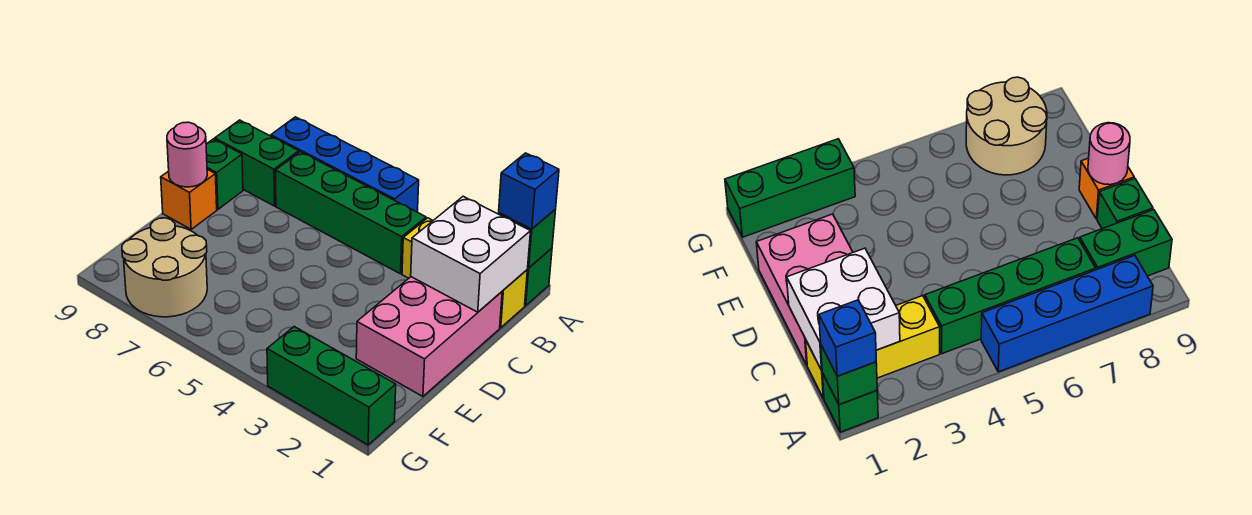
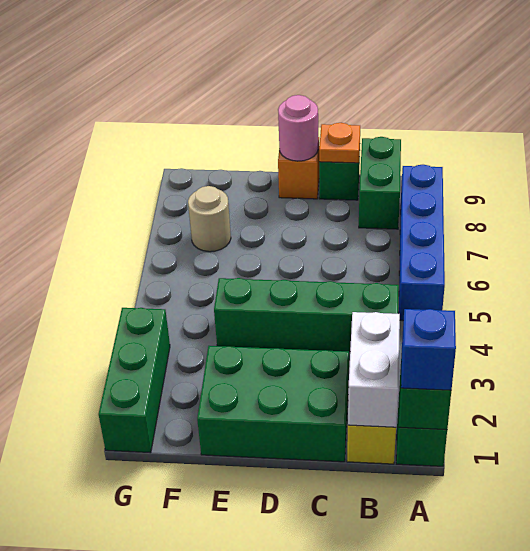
white brick B1:C2 level 2 -> white brick B1:B2 level 2
green brick B4:B7 level 1 -> green brick B4:E4 level 1
pink brick C1:E2 level 1 -> green brick C1:E2 level 1
none -> orange plate C9 level 2
tan round brick F7:G8 level 1 -> tan round brick F7 level 1

